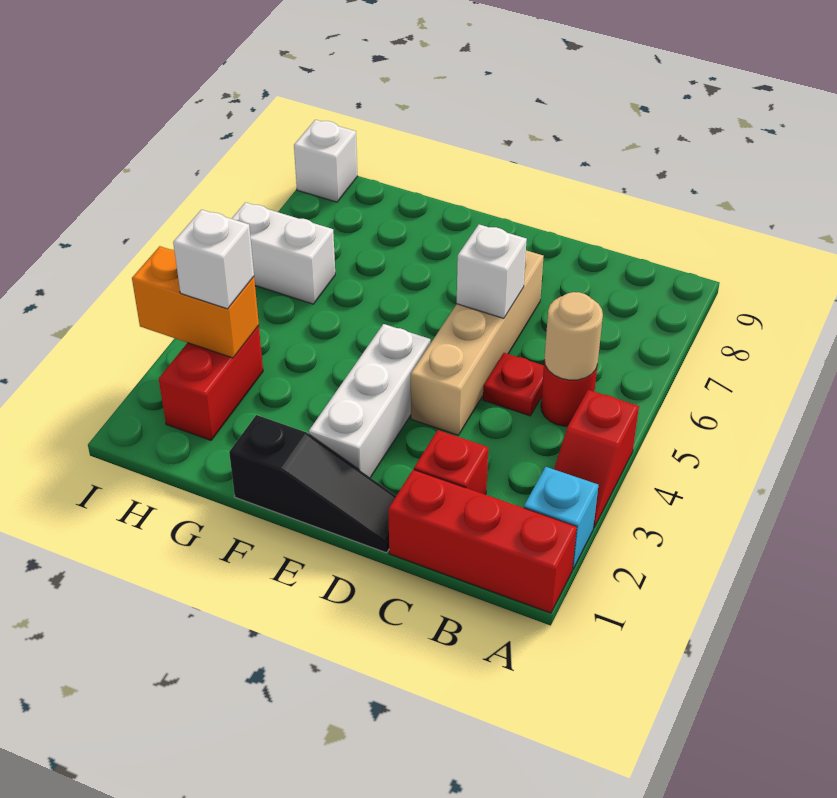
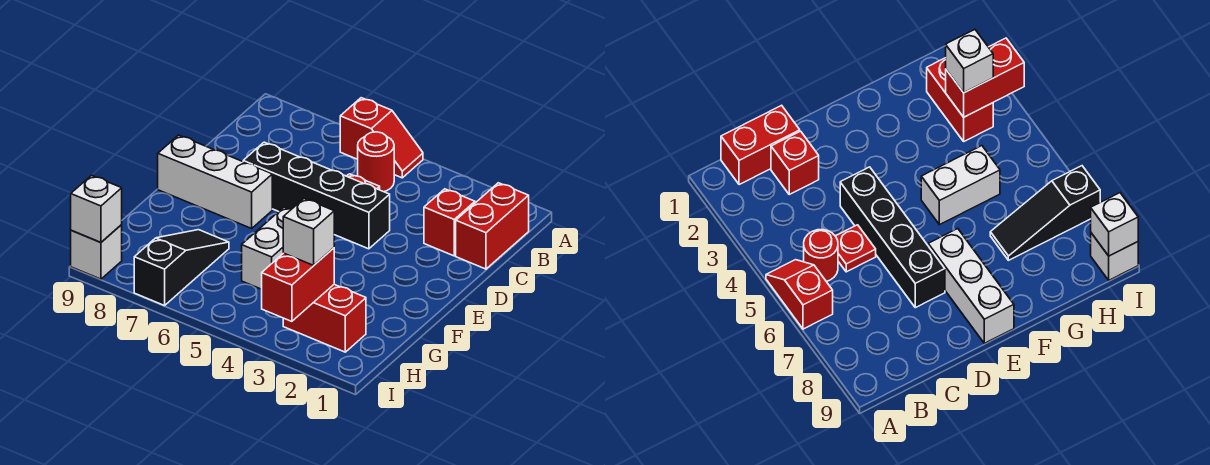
red brick A1:C1 level 1 -> red brick B1:C1 level 1
cyan brick A2 level 1 -> none
red slope A3:A4 level 1 top 4 -> red slope A5:A6 level 1 top 6
tan round brick B5 level 2 -> none
black slope D1:F1 level 1 top F -> black slope G7:I7 level 1 top I
tan brick D4:D7 level 1 -> black brick D4:D7 level 1
white brick D6 level 2 -> white brick I9 level 2
white brick E2:E4 level 1 -> white brick E7:E9 level 1
orange brick H3:I3 level 2 -> red brick H3:I3 level 2
white brick H6:I6 level 1 -> white brick F5:G5 level 1

